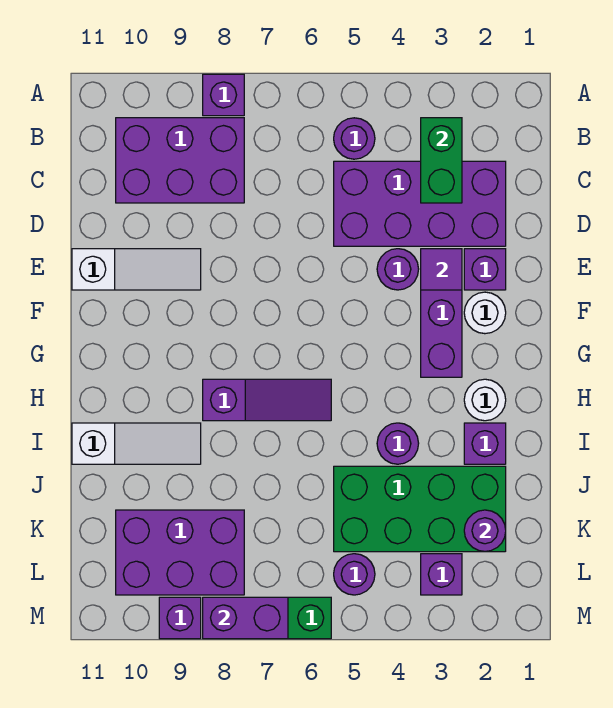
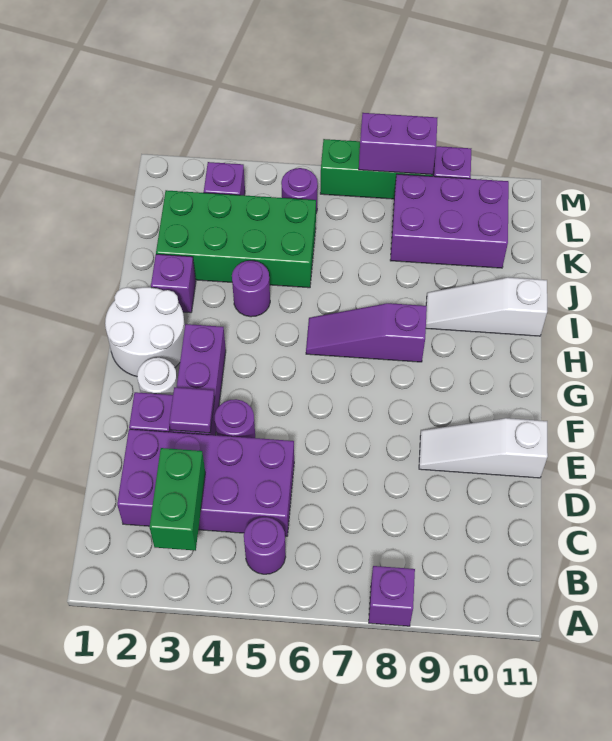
purple brick B8:C10 level 1 -> none
white round brick H2 level 1 -> white round brick G1:H2 level 1
purple round brick K2 level 2 -> none

